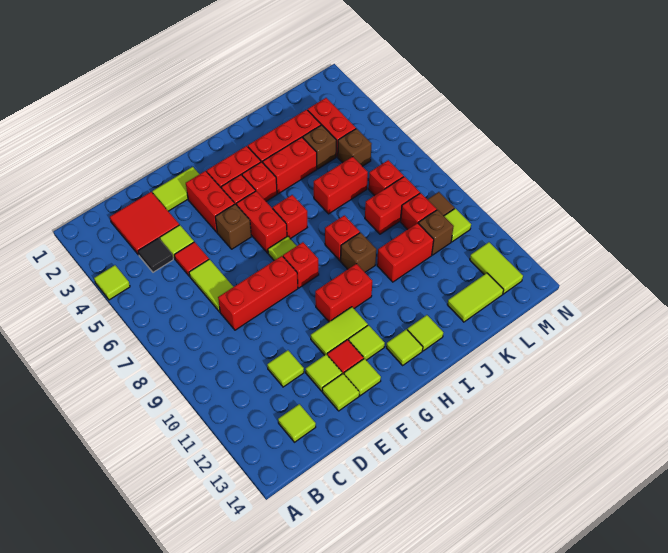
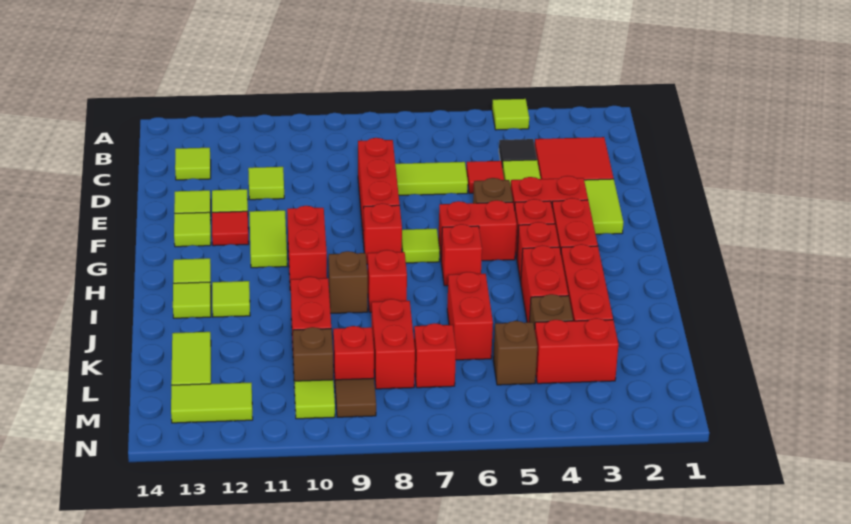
lime tile G12 level 1 -> lime tile I12 level 1

